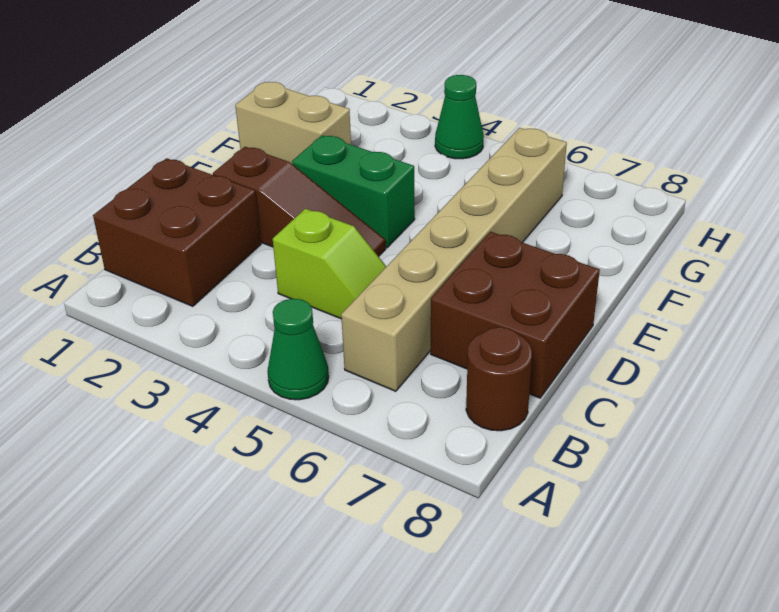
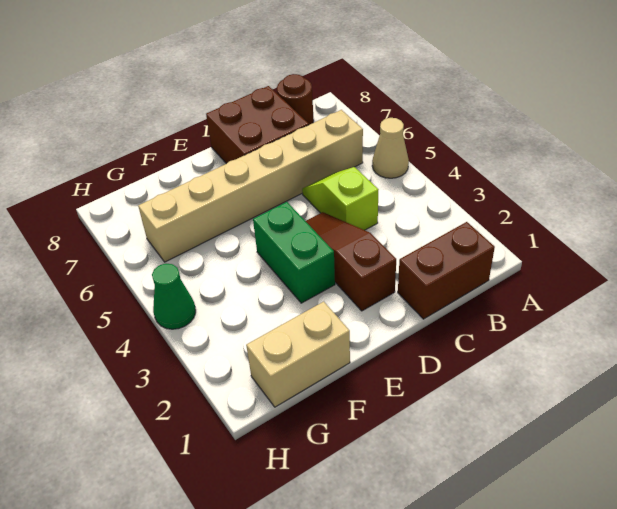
green cone A5 level 1 -> tan cone A5 level 1
brown brick B1:C2 level 1 -> brown brick B1:C1 level 1
tan brick F1:F2 level 1 -> tan brick F1:G1 level 1

